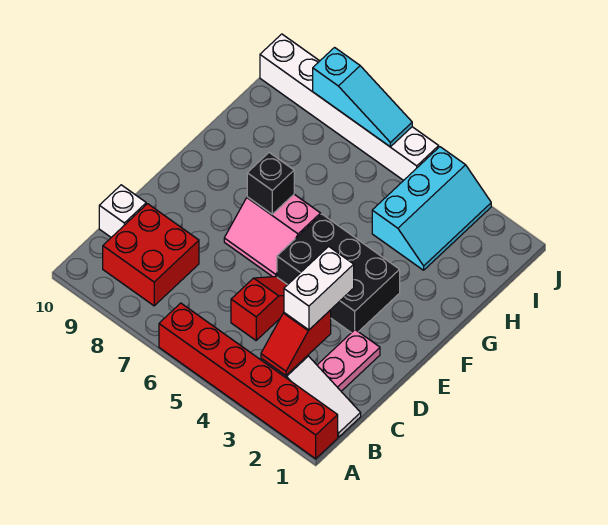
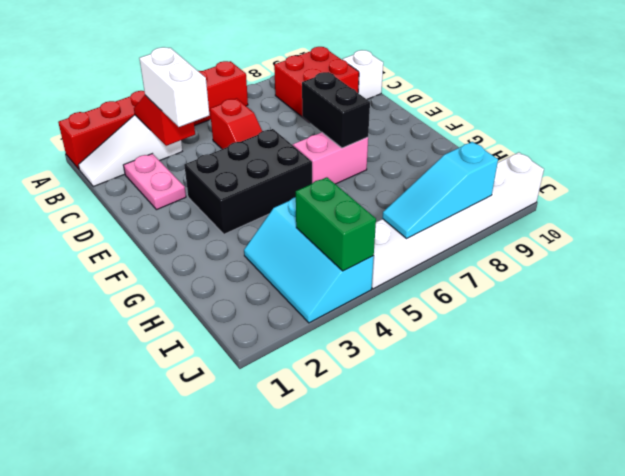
black brick F7 level 2 -> black brick E7:F7 level 2
none -> green brick I4:J4 level 2

